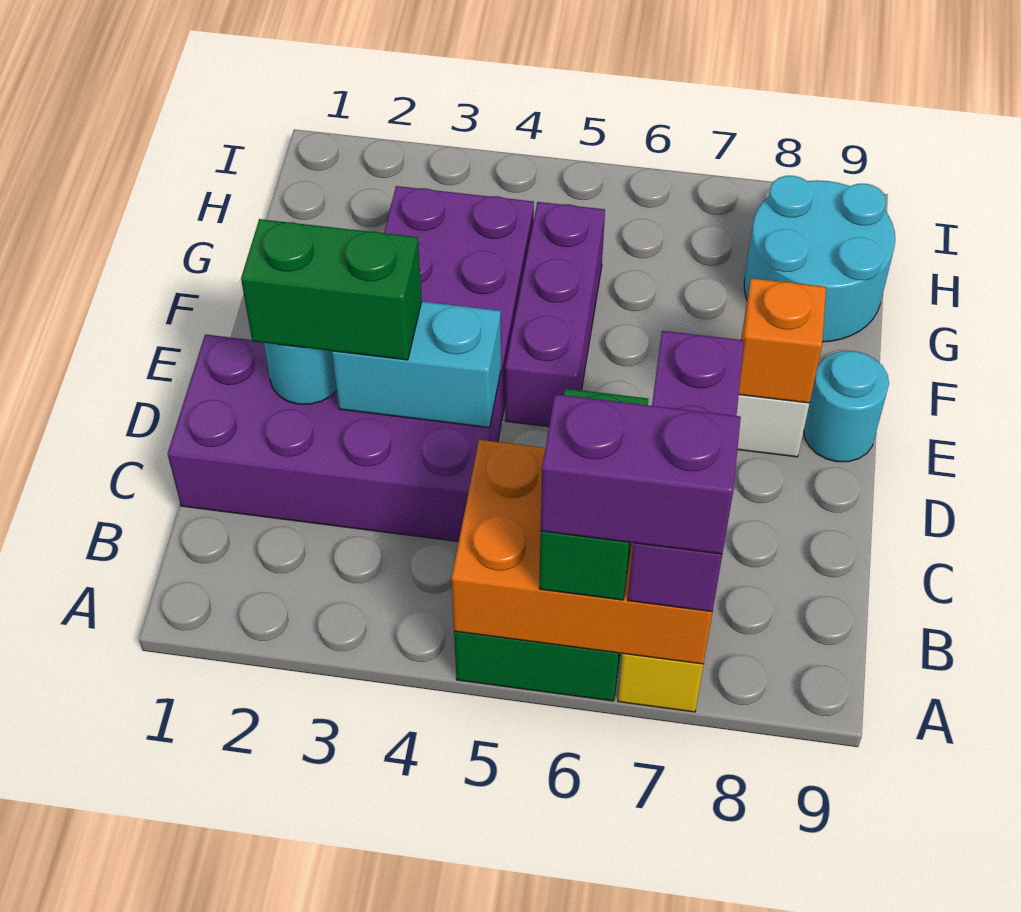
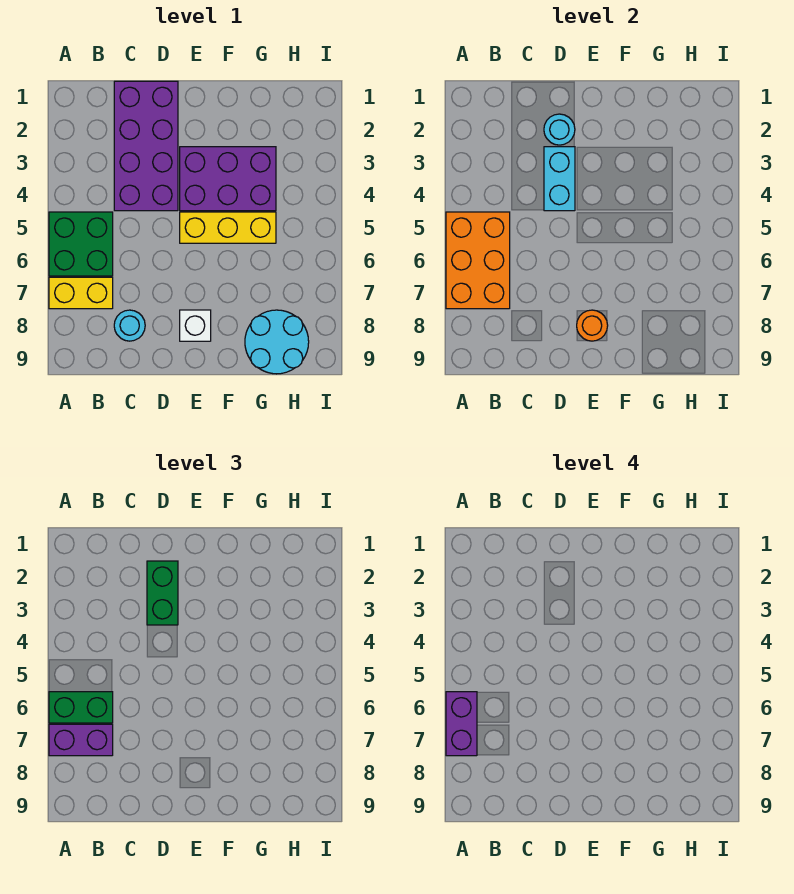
purple brick A7:C7 level 3 -> purple brick A7:B7 level 3
purple brick E5:G5 level 1 -> yellow brick E5:G5 level 1
orange brick E8 level 2 -> orange round brick E8 level 2
cyan round brick E9 level 1 -> cyan round brick C8 level 1

